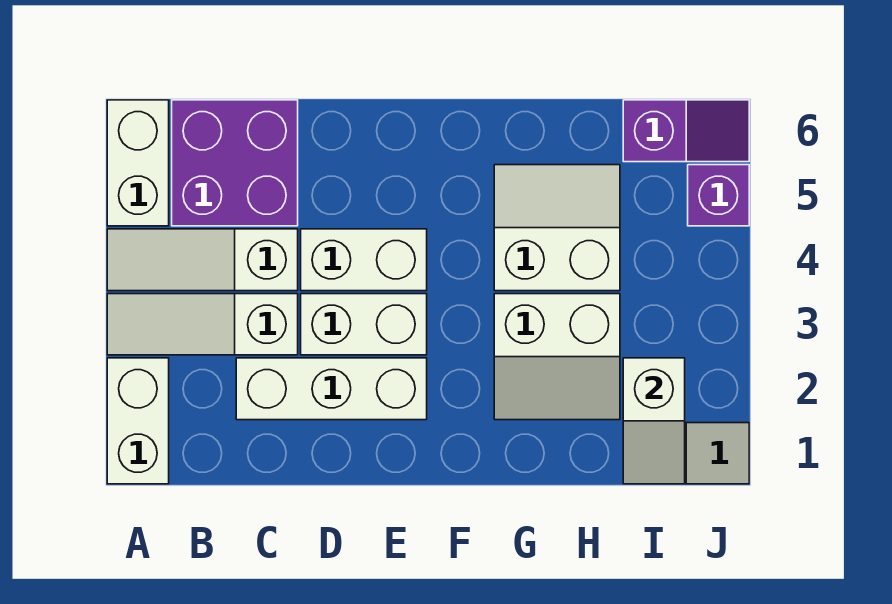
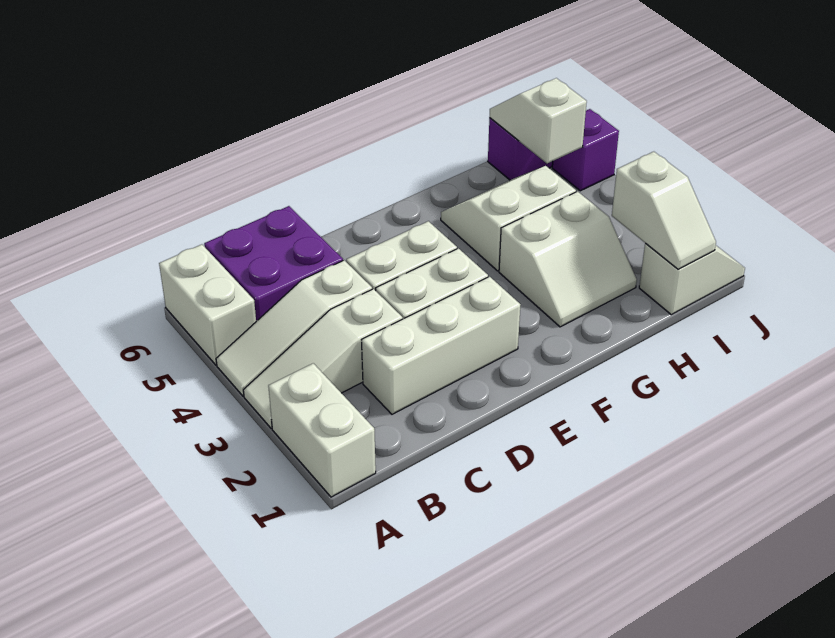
none -> white slope I5:I6 level 2 top 5

